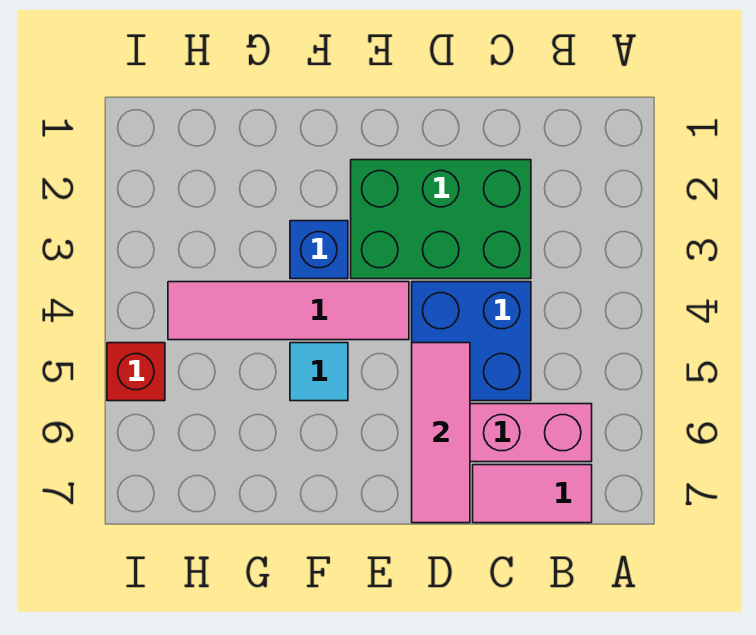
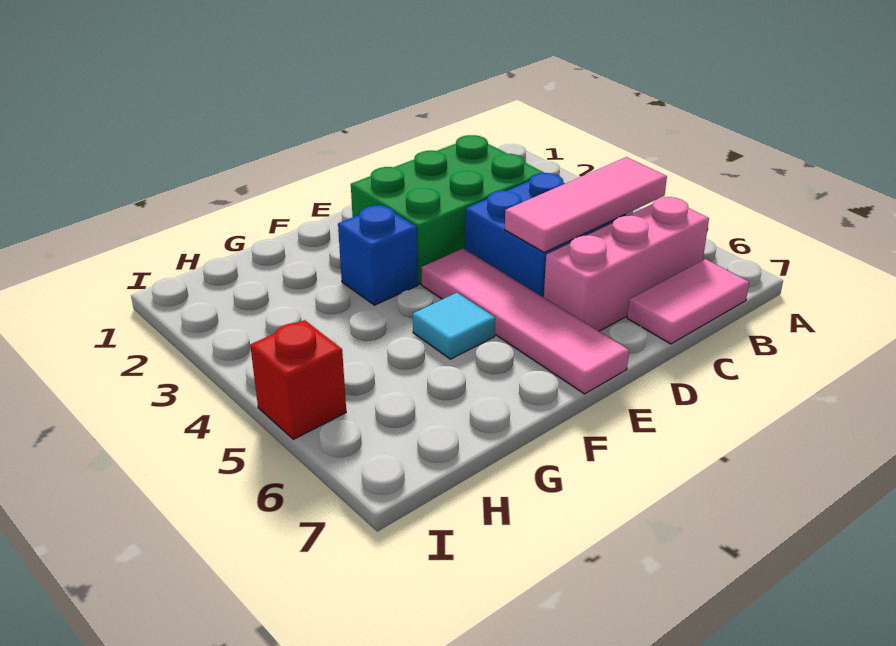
pink tile D5:D7 level 2 -> pink tile B5:D5 level 2
pink tile E4:H4 level 1 -> pink tile E4:E7 level 1

